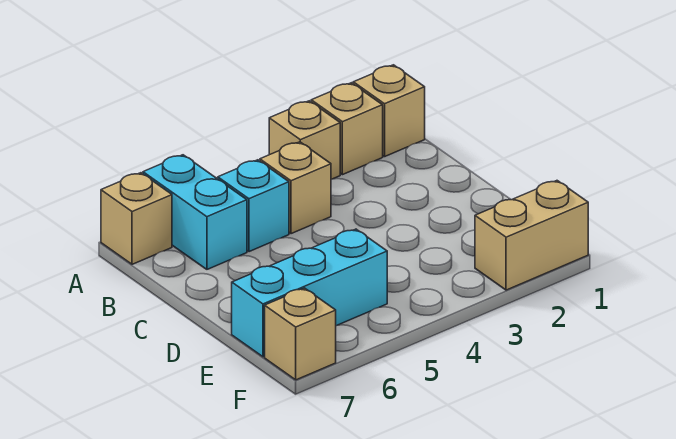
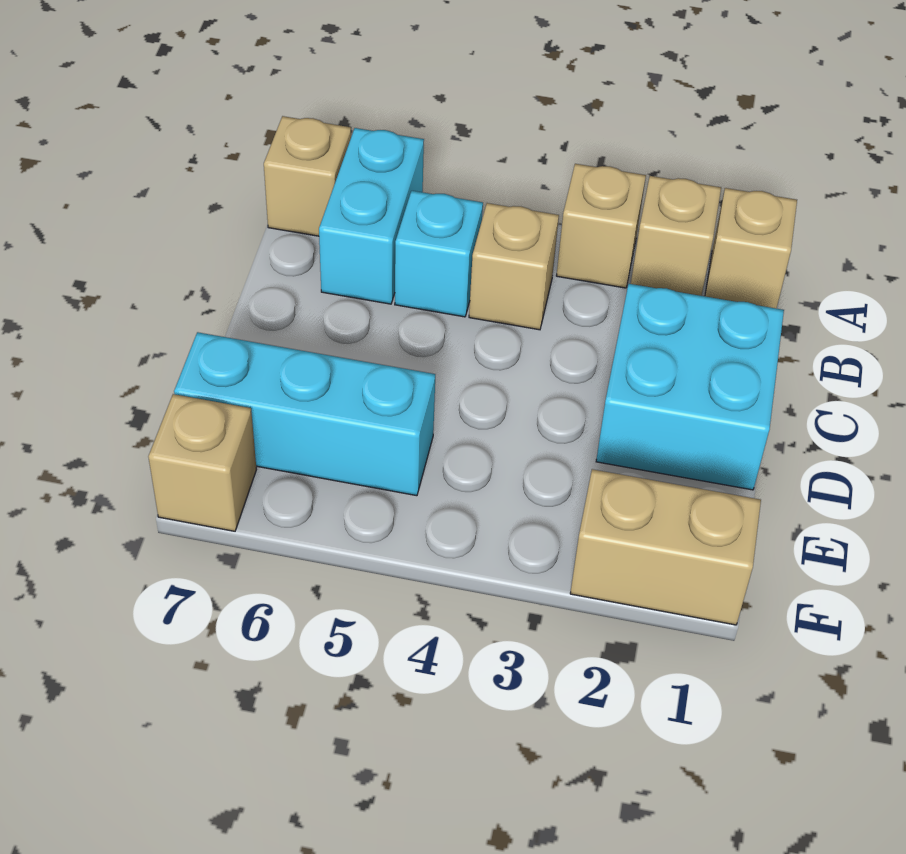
none -> cyan brick C1:D2 level 1

